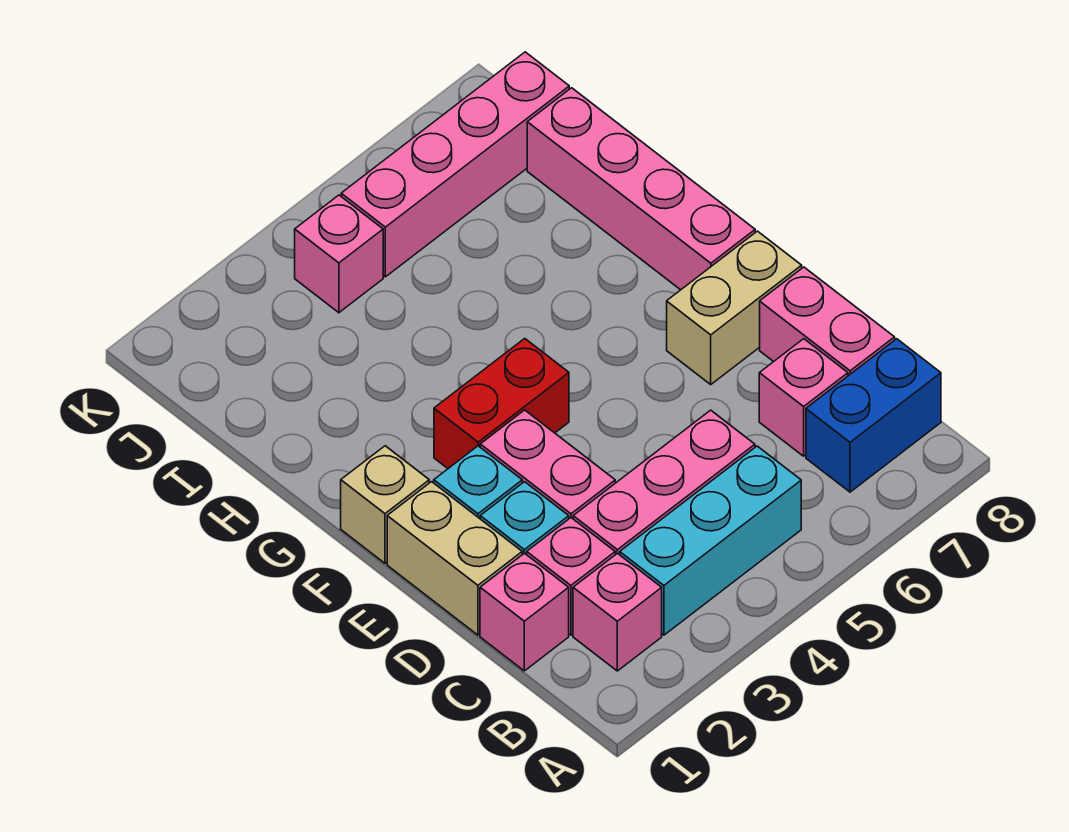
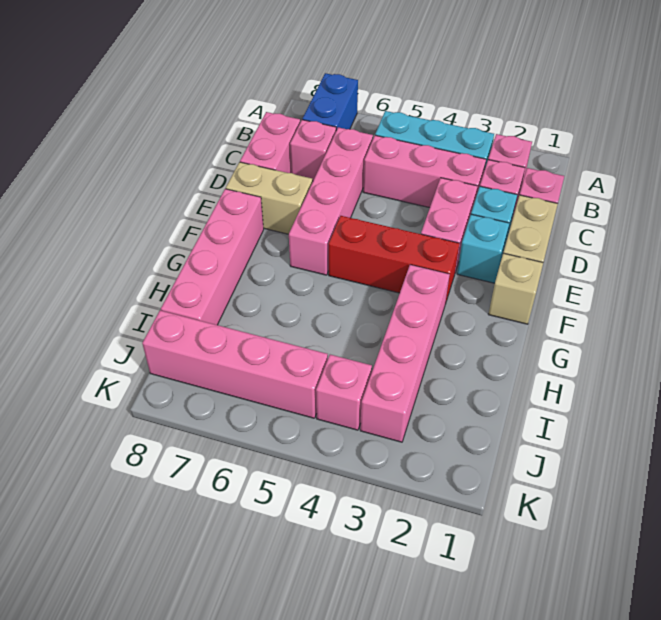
blue brick B7:B8 level 1 -> blue brick A7:B7 level 1
none -> pink brick C6:F6 level 1
red brick F3:F4 level 1 -> red brick F3:F5 level 1
none -> pink brick G3:J3 level 1

